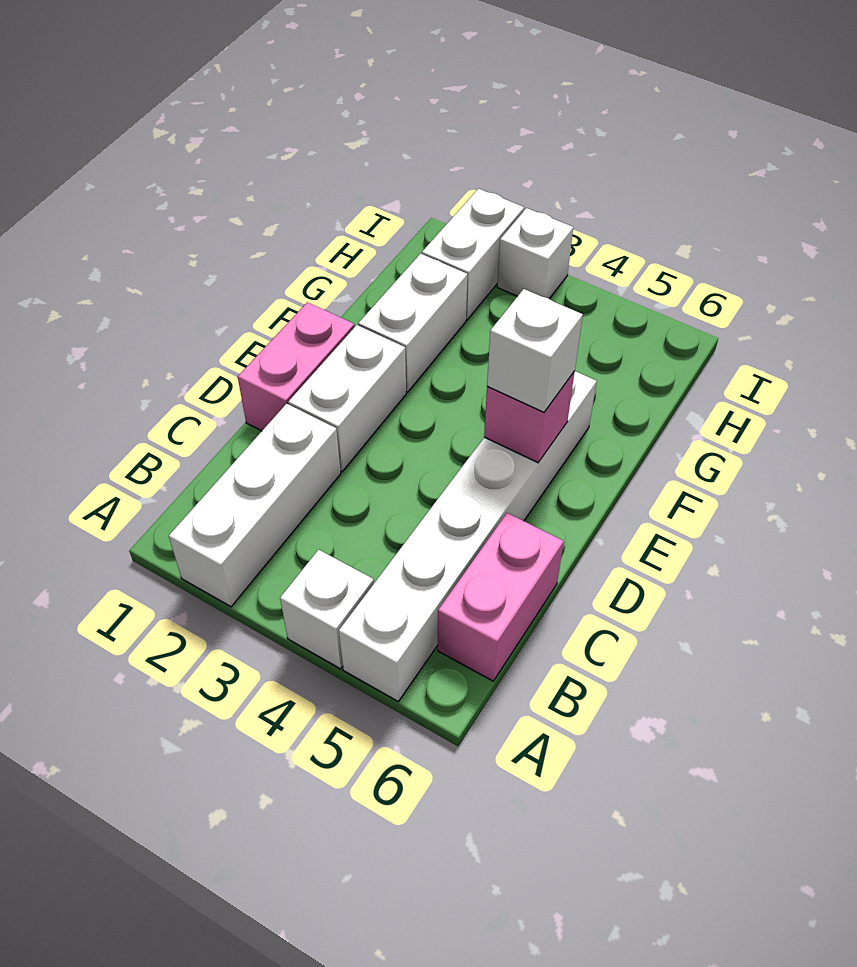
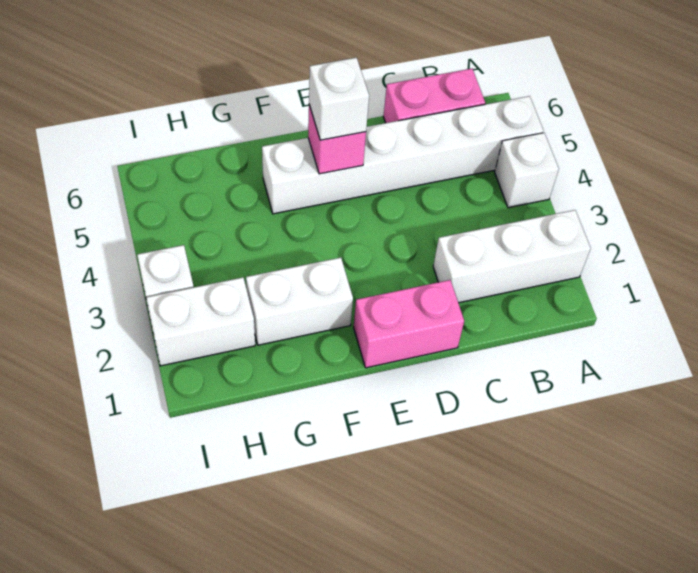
white brick D2:E2 level 1 -> none

